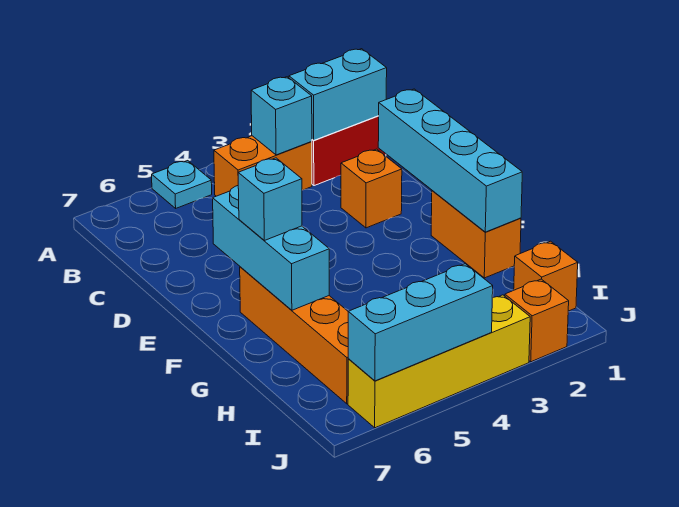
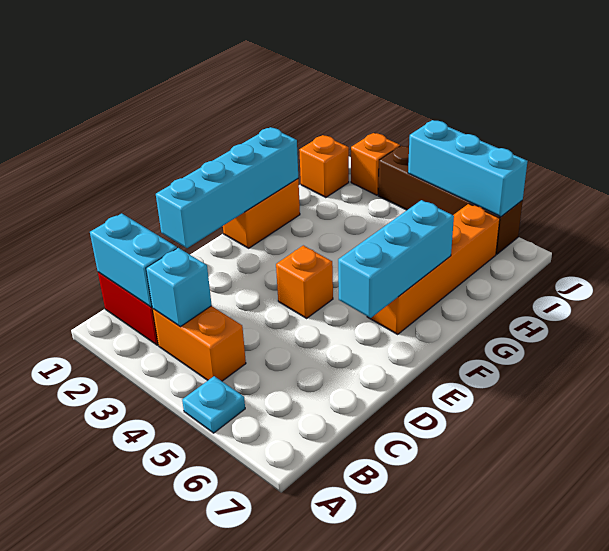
orange brick D2 level 1 -> orange brick E4 level 1
cyan brick F6 level 3 -> none
yellow brick J3:J6 level 1 -> brown brick J3:J6 level 1

